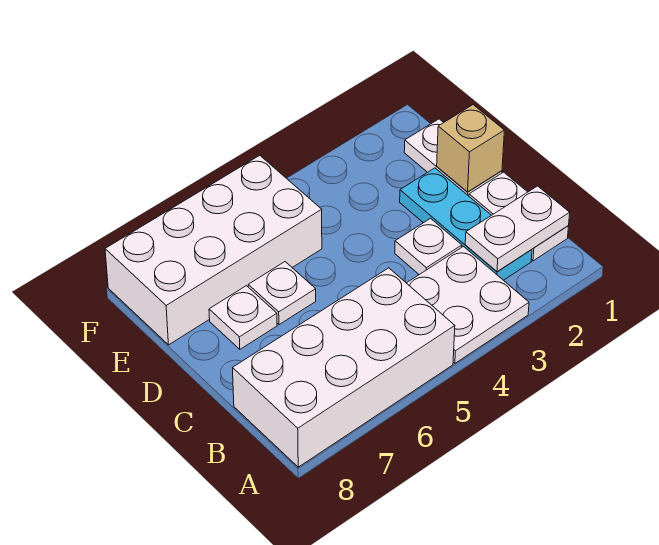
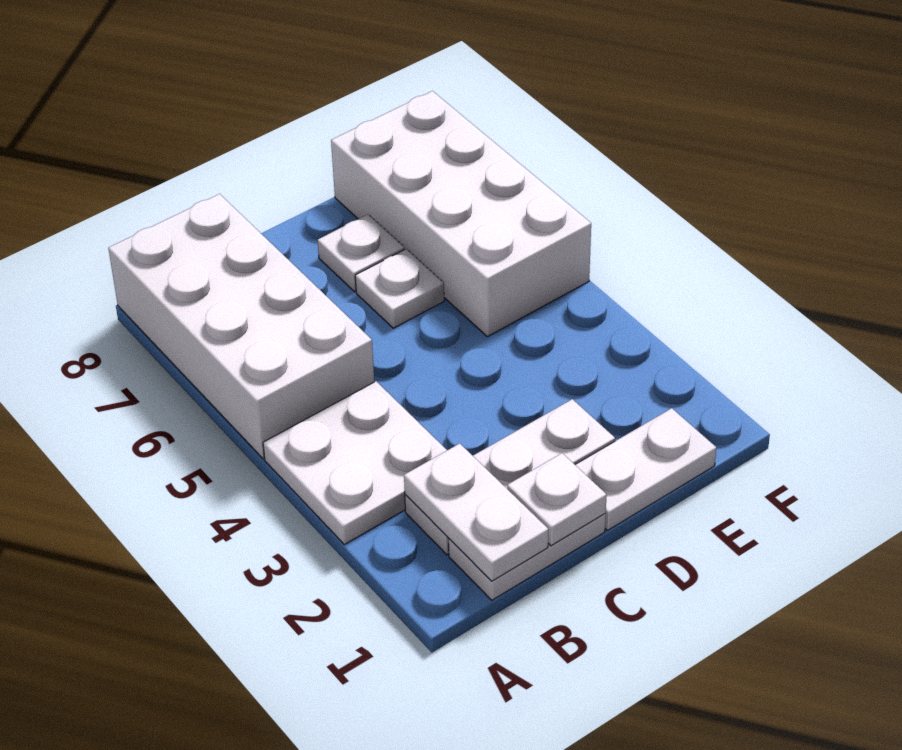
cyan plate B2:D2 level 1 -> white plate B2:D2 level 1
white plate C3 level 1 -> white plate C1 level 2
tan brick D1 level 2 -> none

